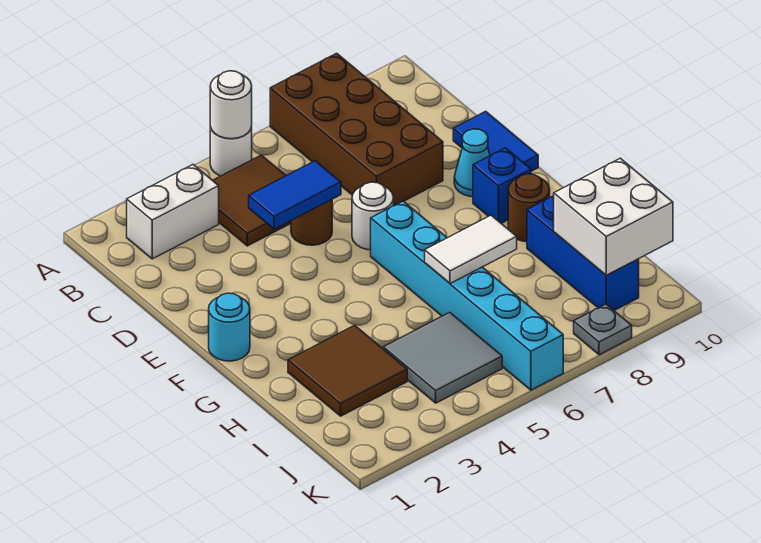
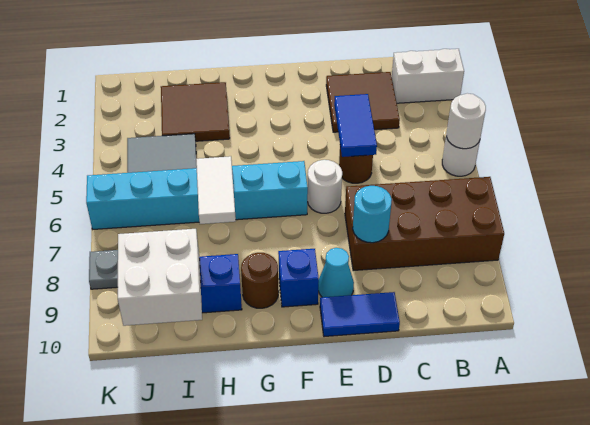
white brick B2:B3 level 1 -> white brick A2:B2 level 1
brown tile B4:C5 level 1 -> brown tile C2:D3 level 1
cyan round brick F1 level 1 -> cyan round brick D8 level 2

